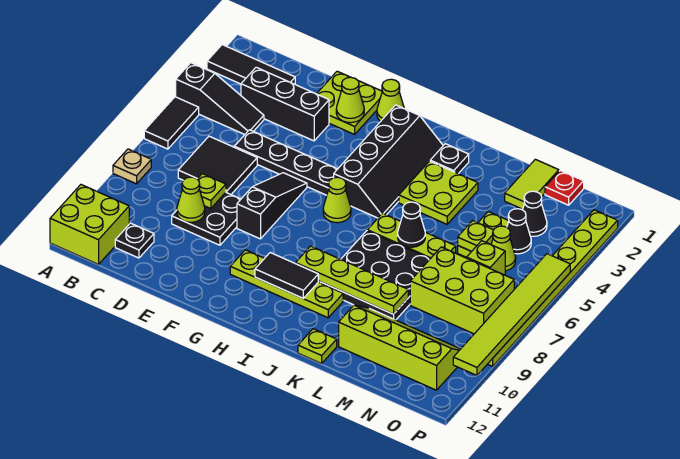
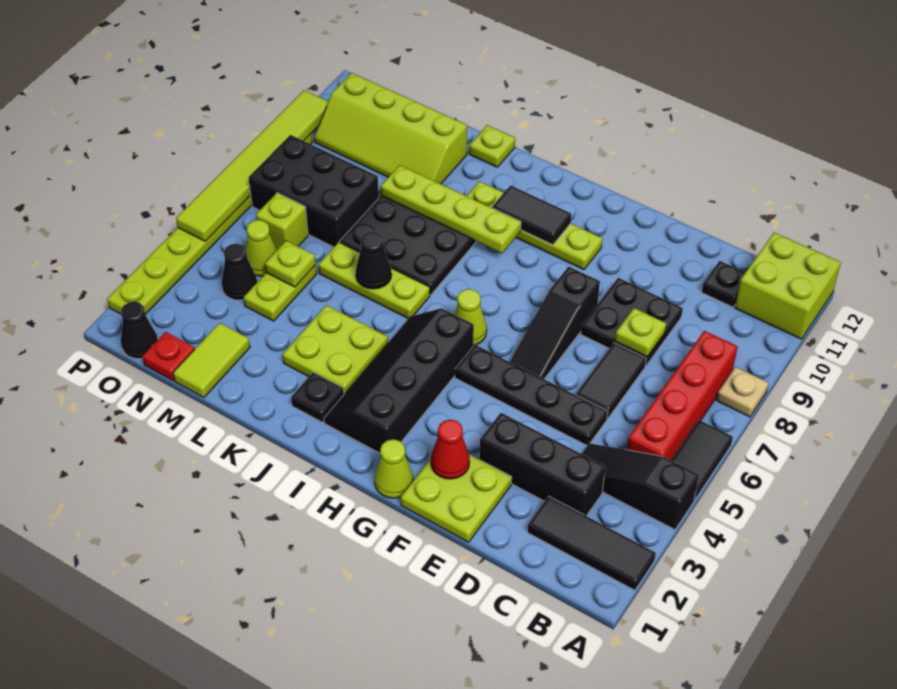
none -> red brick B5:B8 level 1
black tile C6:D7 level 1 -> black tile D6:D7 level 1
lime cone D9 level 2 -> none
lime cone F2 level 2 -> red cone F2 level 2
lime brick M7:O8 level 1 -> black brick M7:O8 level 1
black cone N3 level 1 -> black cone O1 level 1

